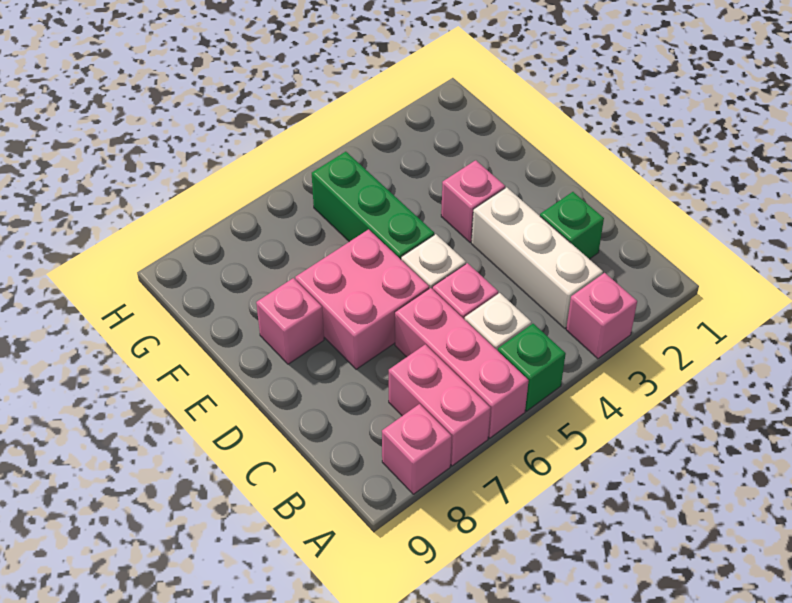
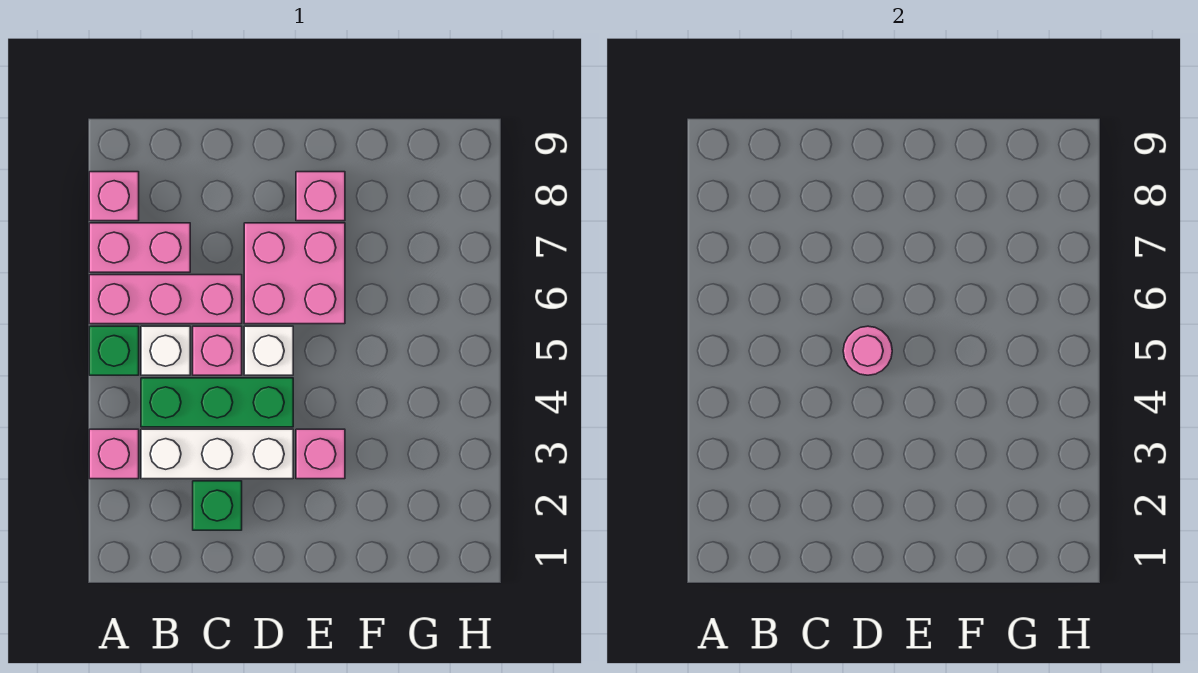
none -> pink round brick D5 level 2
green brick E5:G5 level 1 -> green brick B4:D4 level 1

